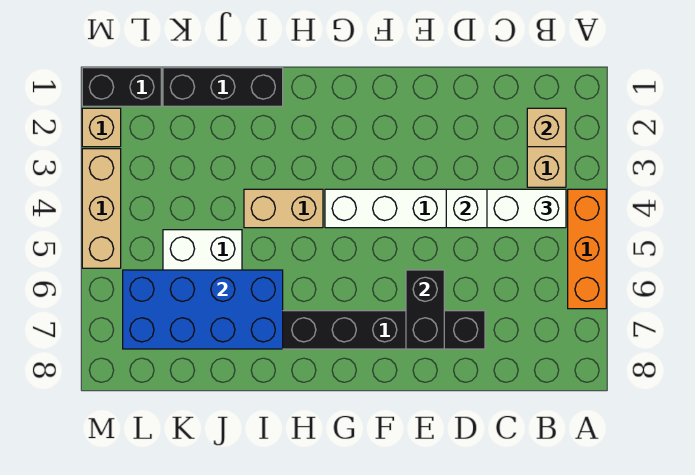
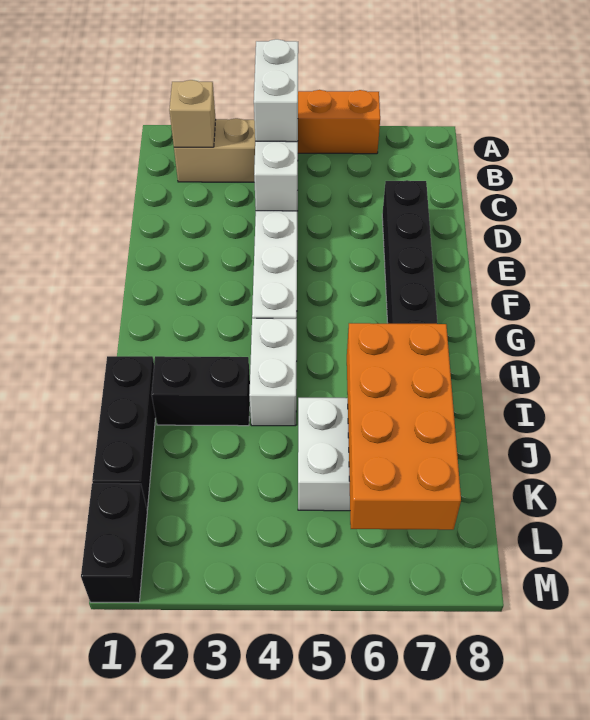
black brick E6:E7 level 2 -> black brick I2:I3 level 1
tan brick H4:I4 level 1 -> white brick H4:I4 level 1
blue brick I6:L7 level 2 -> orange brick I6:L7 level 2
tan brick M2 level 1 -> none
tan brick M3:M5 level 1 -> none

